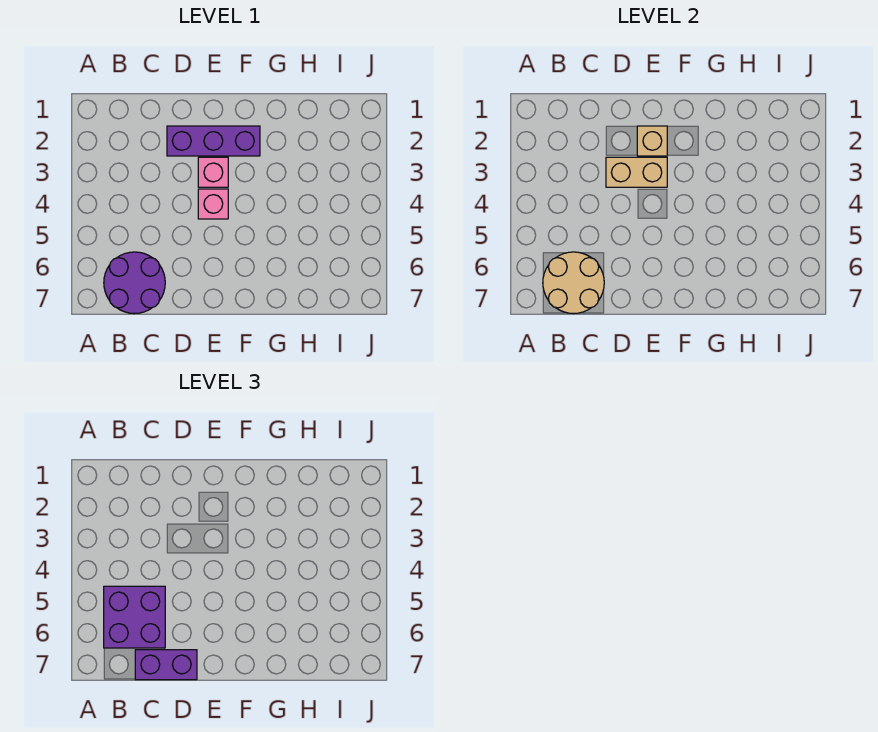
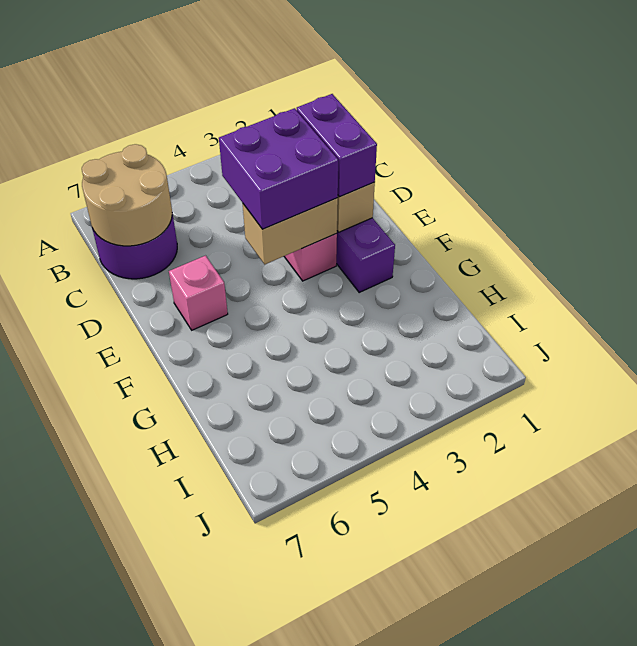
purple brick B5:C6 level 3 -> purple brick D3:E4 level 3
purple brick C7:D7 level 3 -> purple brick D2:E2 level 3
tan brick D3:E3 level 2 -> tan brick E3:E4 level 2
pink brick E4 level 1 -> pink brick E6 level 1

